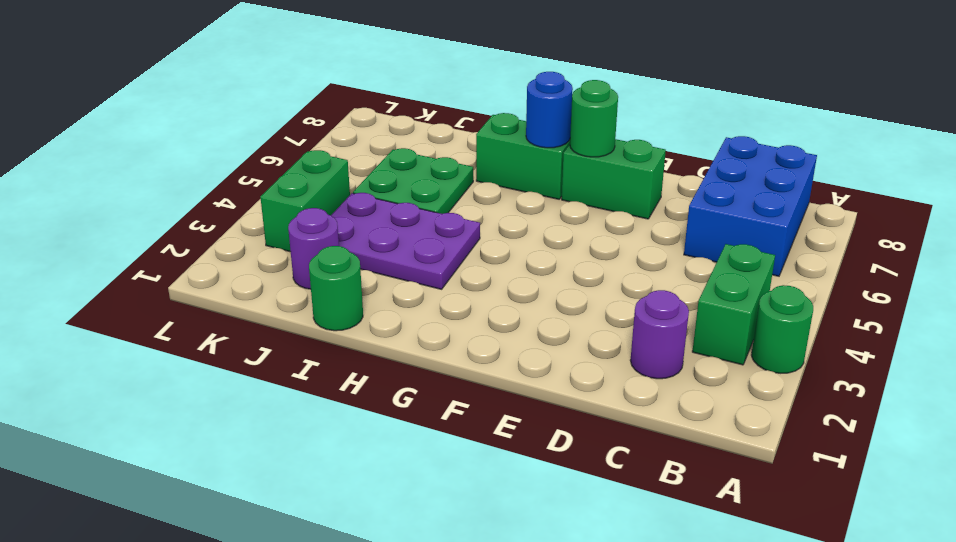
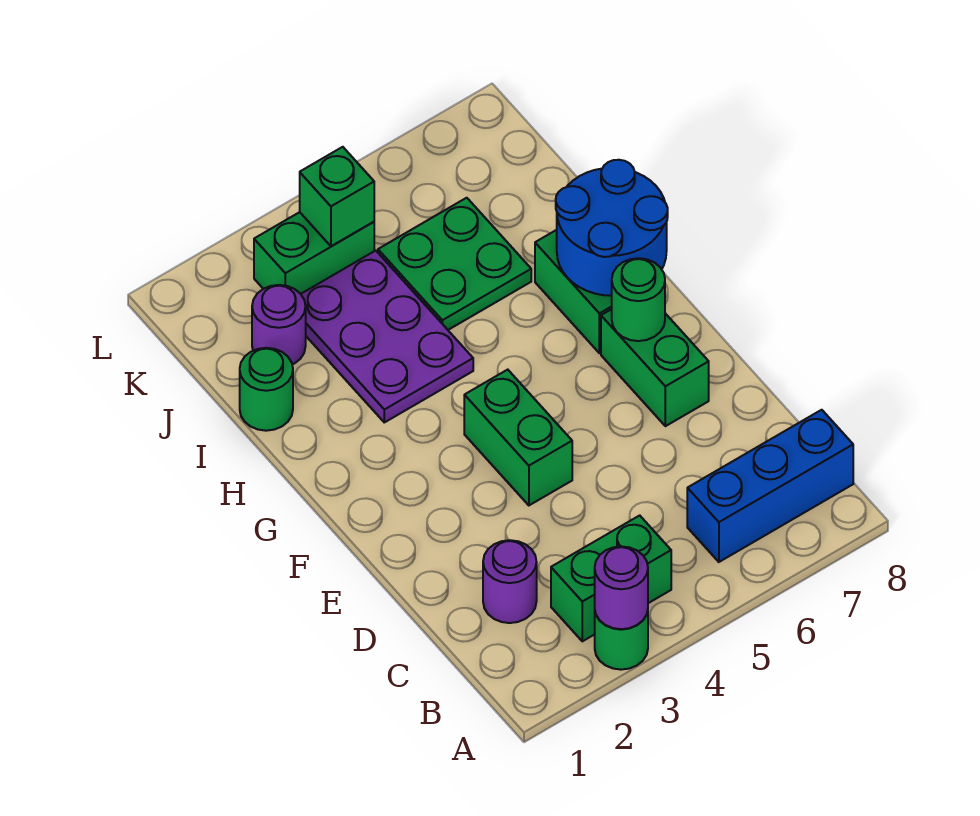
none -> purple round brick A3 level 2
blue brick B6:C8 level 1 -> blue brick B6:B8 level 1
none -> green brick E4:F4 level 1
blue round brick G7 level 2 -> blue round brick G7:H8 level 2
none -> green brick K4 level 2

